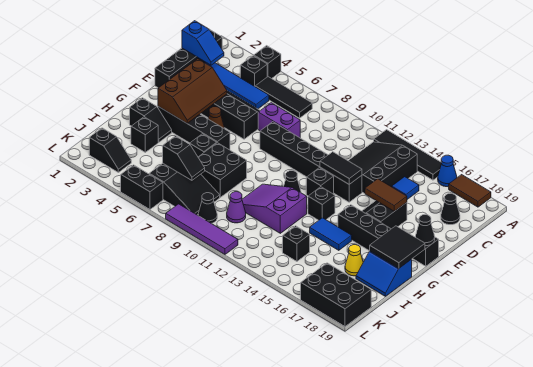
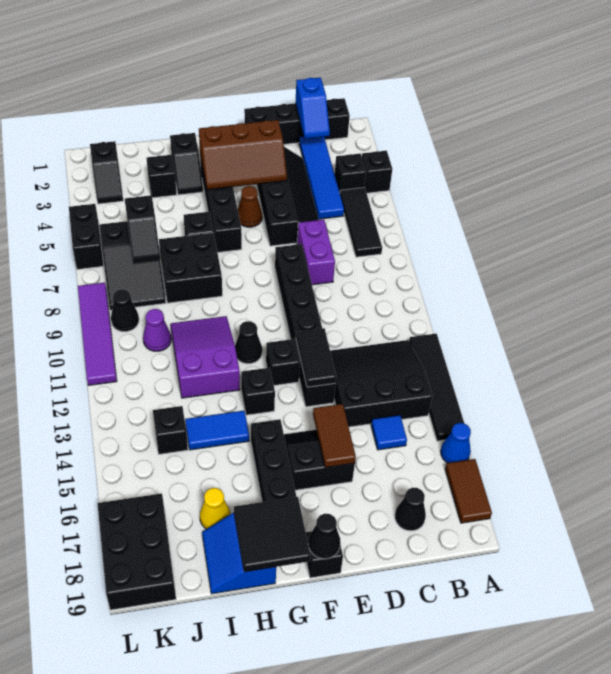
blue tile H14:H15 level 1 -> blue tile H14:I14 level 1

